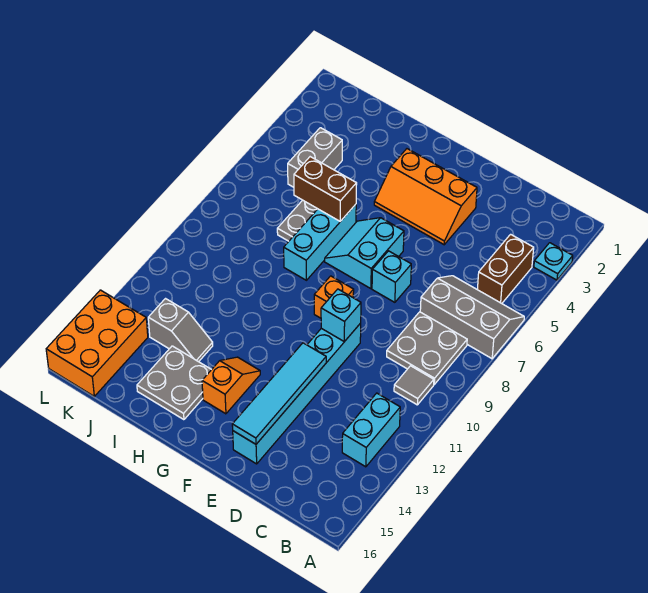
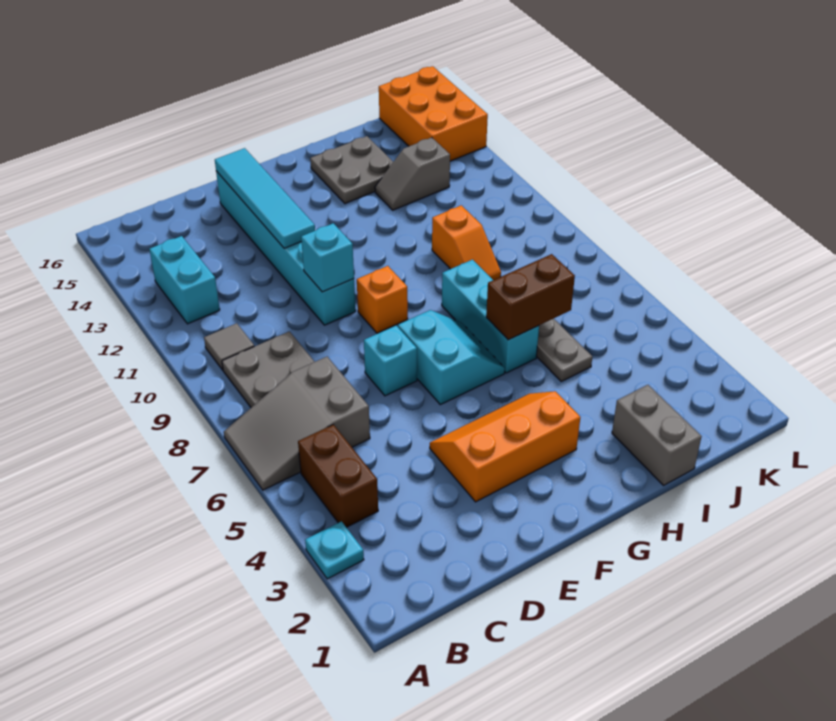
grey slope A6:C7 level 1 top 7 -> grey slope A6:C7 level 1 top C
orange slope G13:G14 level 1 top 14 -> orange slope I9:I10 level 1 top 10
grey brick J4:J5 level 1 -> grey brick I1:I2 level 1

